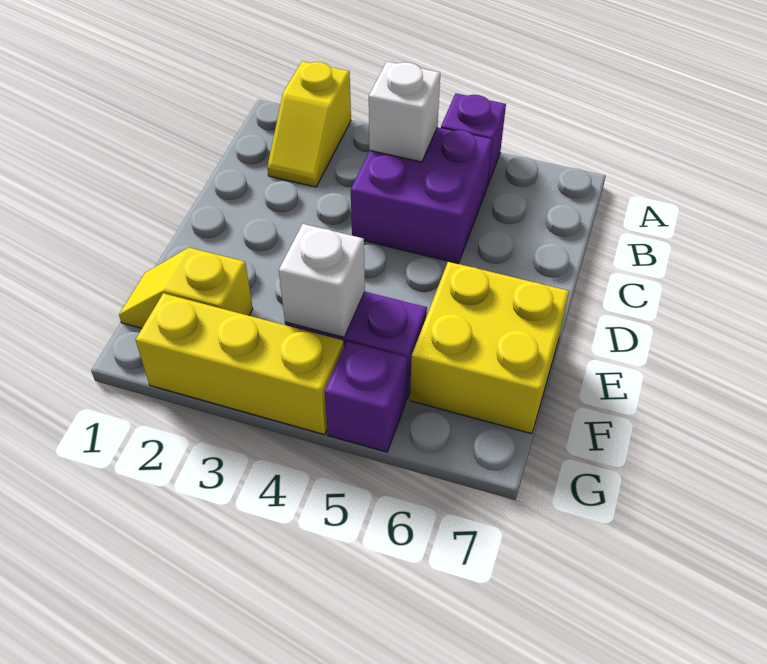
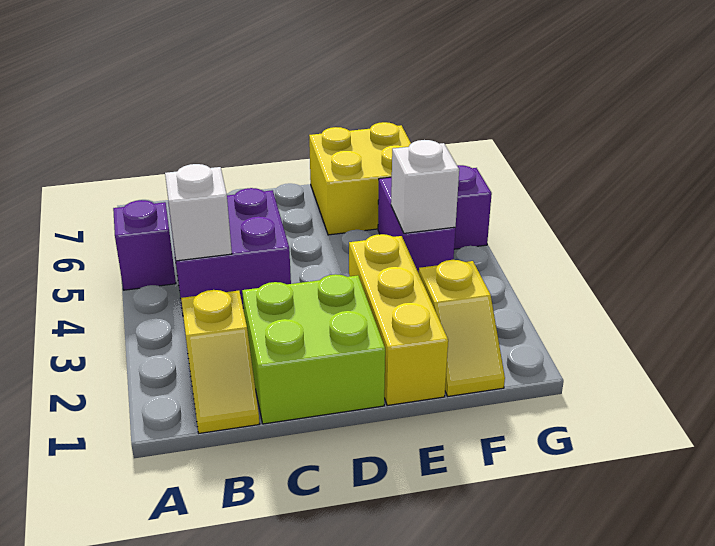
yellow slope A2:B2 level 1 top A -> yellow slope B1:B2 level 1 top 2
none -> lime brick C1:D2 level 1
yellow brick G2:G4 level 1 -> yellow brick E1:E3 level 1

